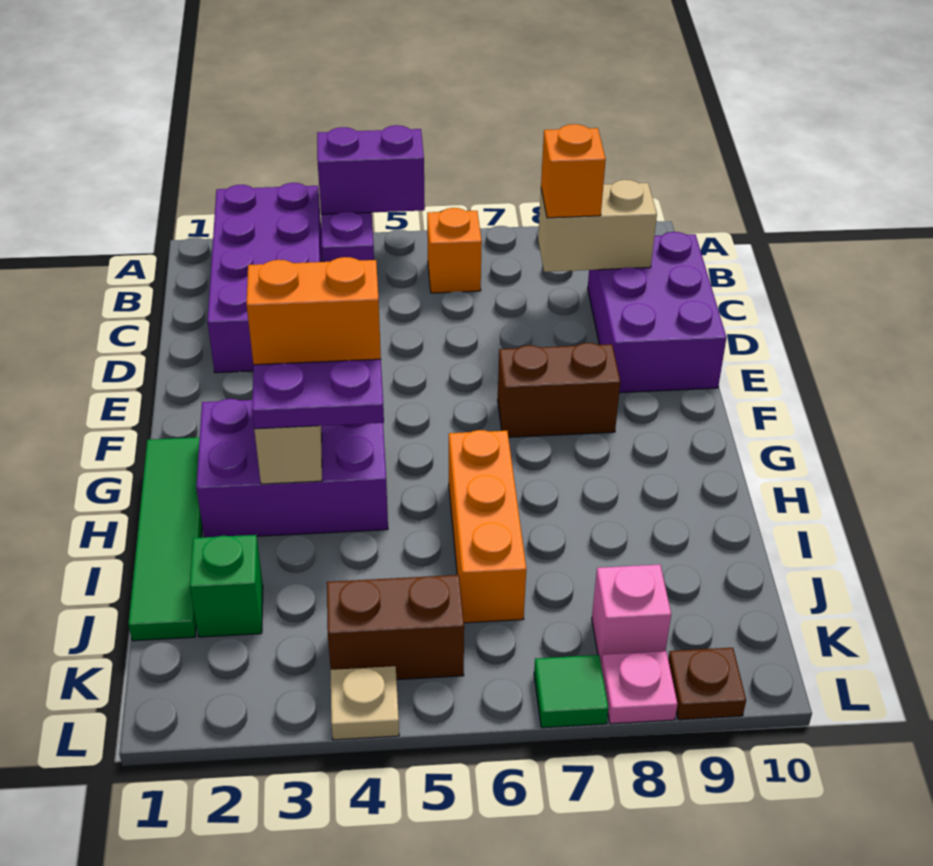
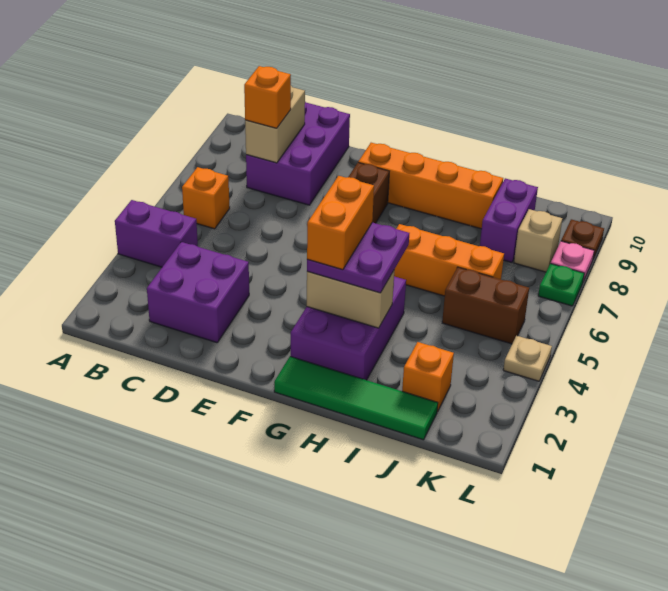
purple brick A2:D3 level 1 -> purple brick C2:D3 level 1
purple brick A4:A5 level 2 -> purple brick J8:J9 level 1
purple brick C9:E10 level 1 -> purple brick C8:D10 level 1
none -> orange brick F9:I9 level 1
green brick J2 level 1 -> orange brick J2 level 1
brown brick K4:K5 level 1 -> brown brick J5:K5 level 1
pink brick K8 level 1 -> tan brick K8 level 1
green tile L7 level 1 -> green plate L7 level 1

